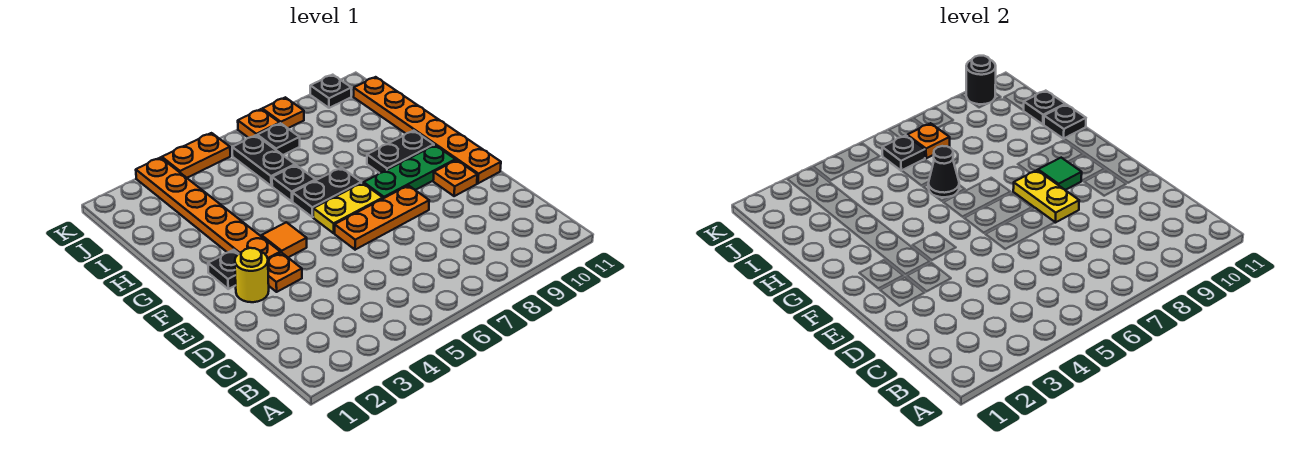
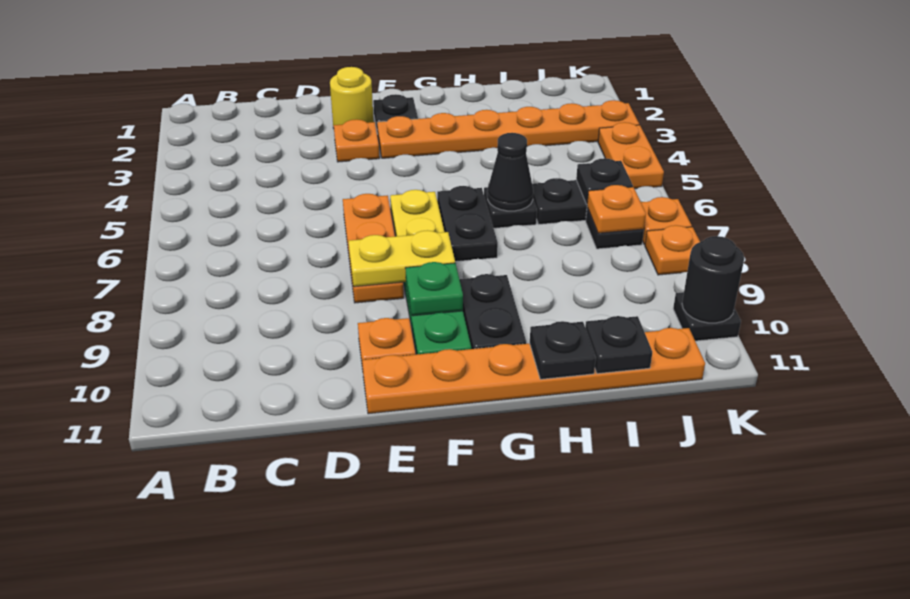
orange tile F4 level 1 -> none
green tile F9 level 2 -> green plate F9 level 2

